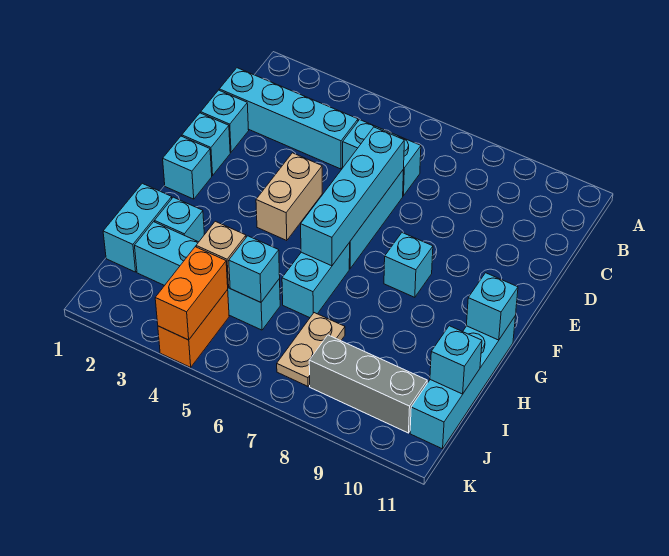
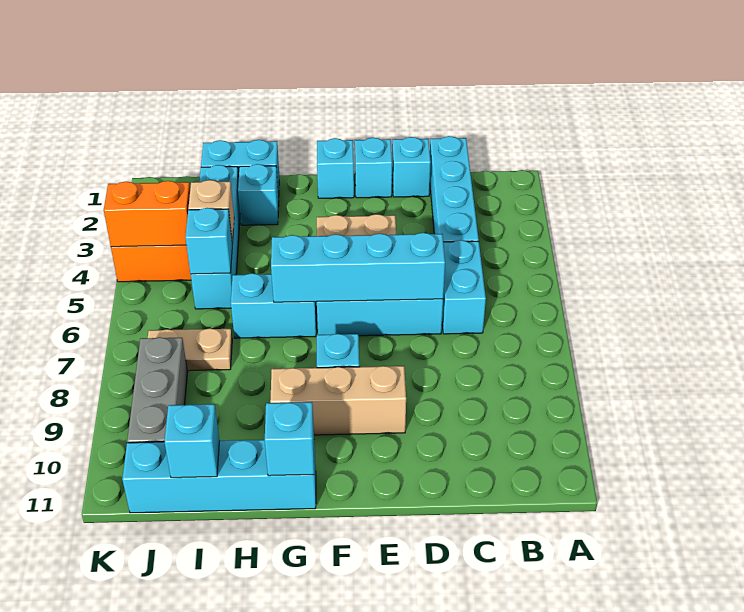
none -> tan brick E9:G9 level 1

